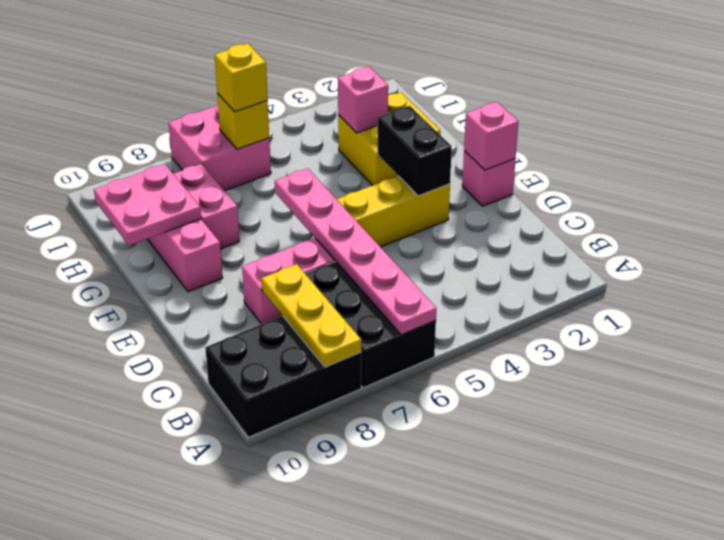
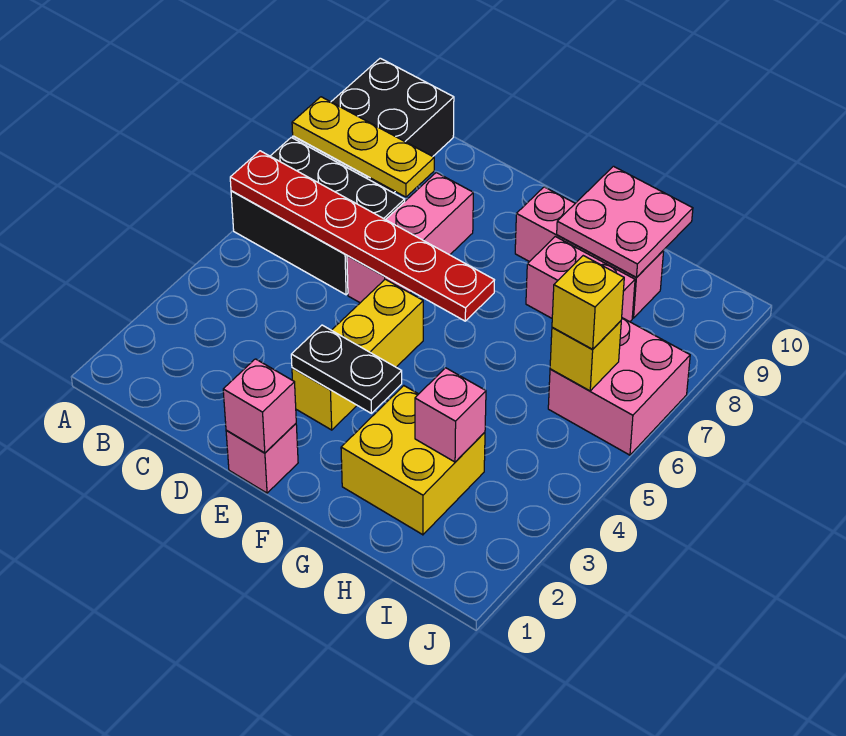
pink plate A6:F6 level 2 -> red plate A6:F6 level 2
black brick E3:F3 level 2 -> black plate E3:F3 level 2

